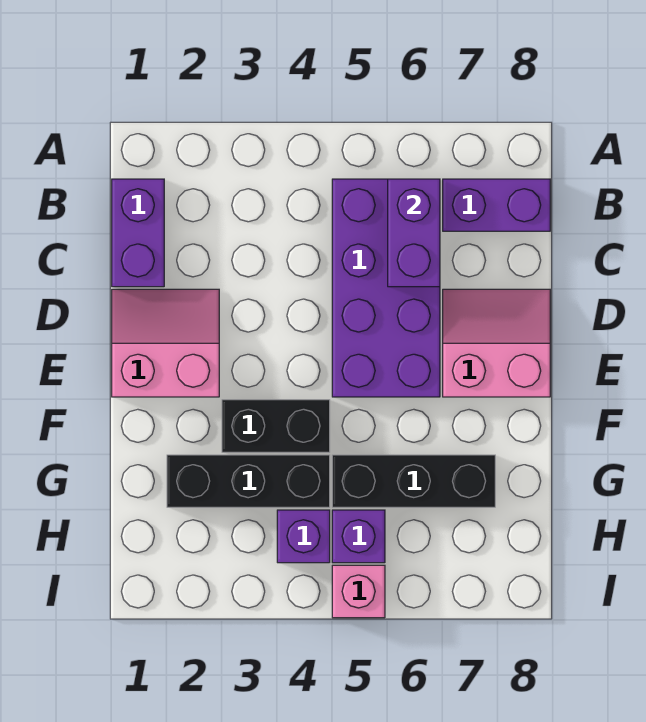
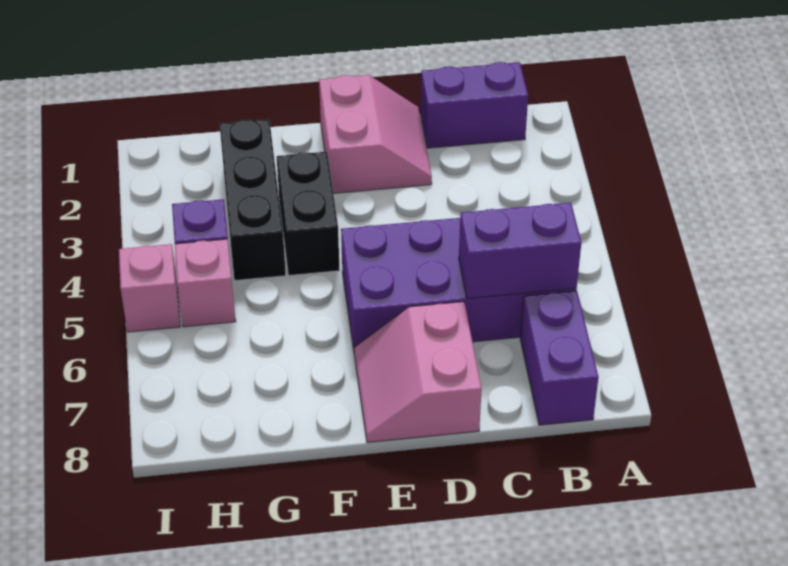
pink slope D7:E8 level 1 top E -> pink slope D7:E8 level 1 top D
black brick G5:G7 level 1 -> none
purple brick H5 level 1 -> pink brick H5 level 1

